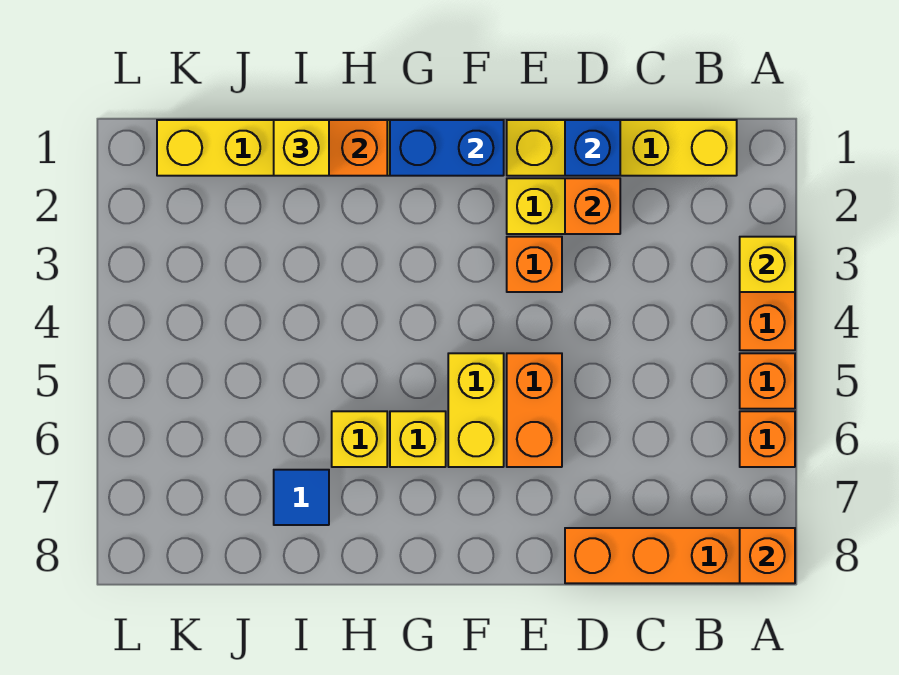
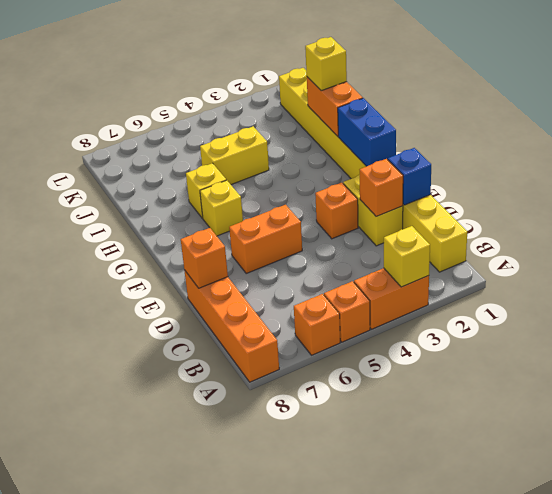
orange brick A8 level 2 -> orange brick D8 level 2
yellow brick F5:F6 level 1 -> yellow brick I4:I5 level 1
blue tile I7 level 1 -> none

